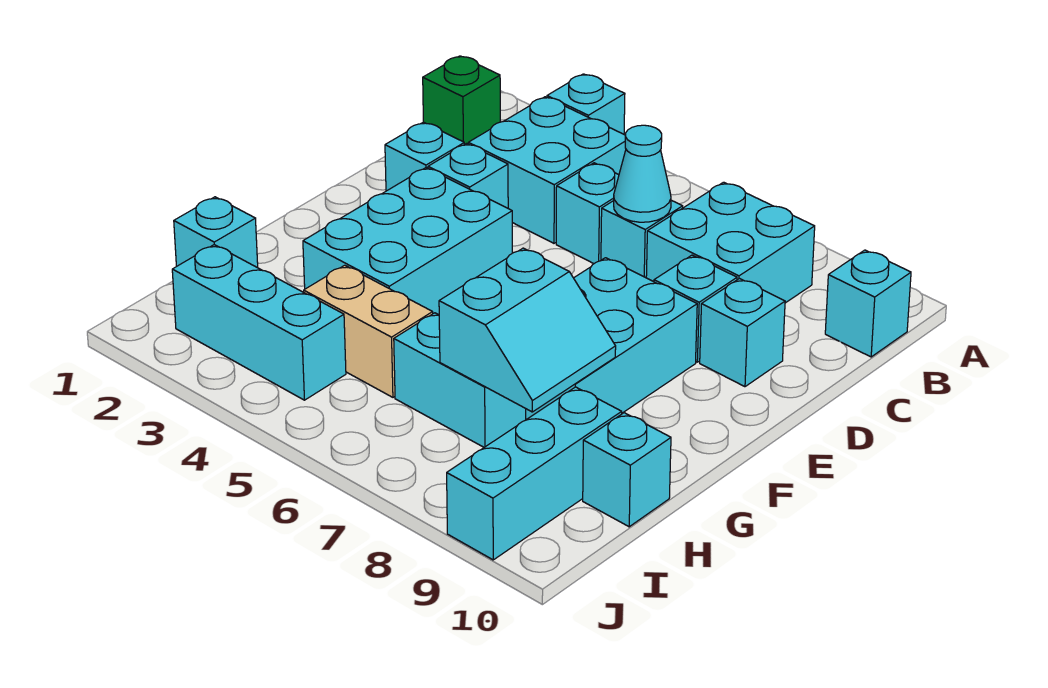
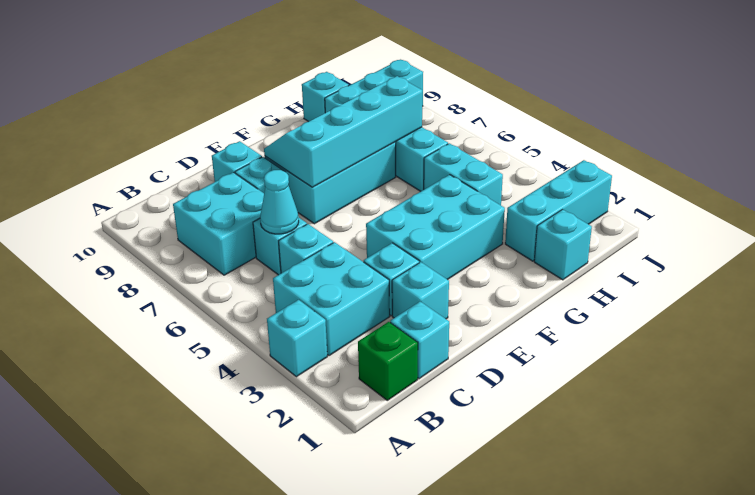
cyan brick B10 level 1 -> cyan brick C1 level 1
cyan slope G7:H8 level 2 top 7 -> cyan slope E7:H8 level 2 top 7
tan brick H4:H5 level 1 -> cyan brick H4:H5 level 1
cyan brick I2:I4 level 1 -> cyan brick H2:J2 level 1

